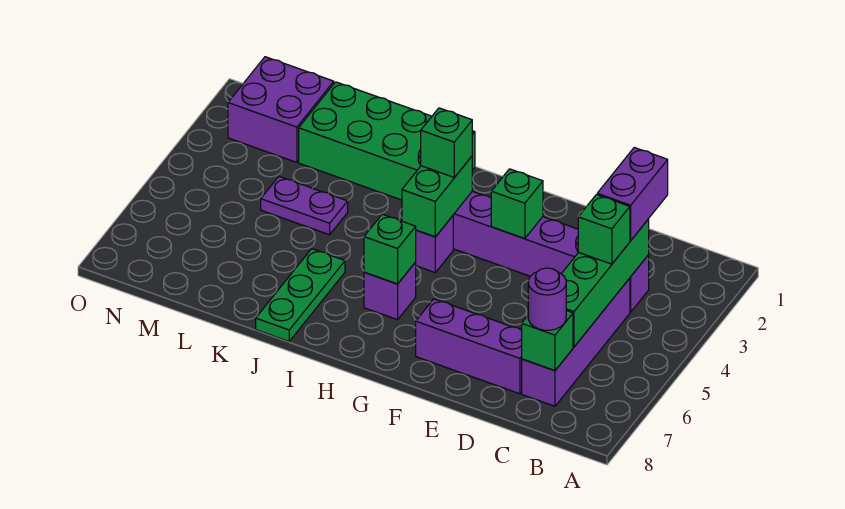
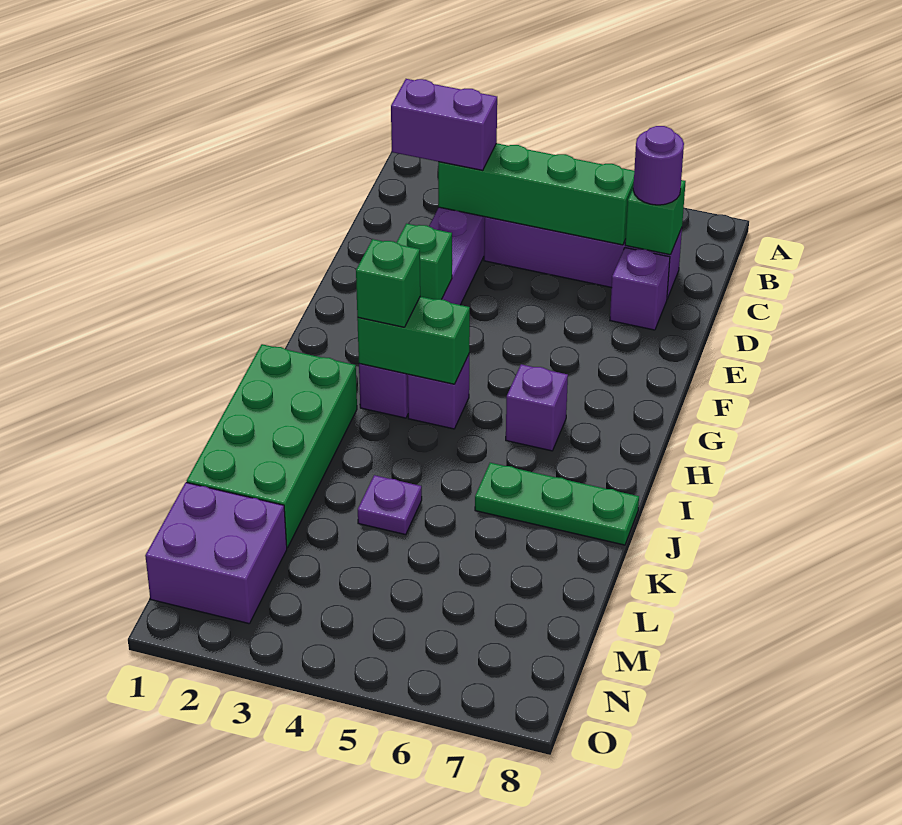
green brick C4 level 3 -> none
purple brick D7:F7 level 1 -> purple brick D7 level 1
green brick H6 level 2 -> none
purple plate K4:L4 level 1 -> purple plate K4 level 1

